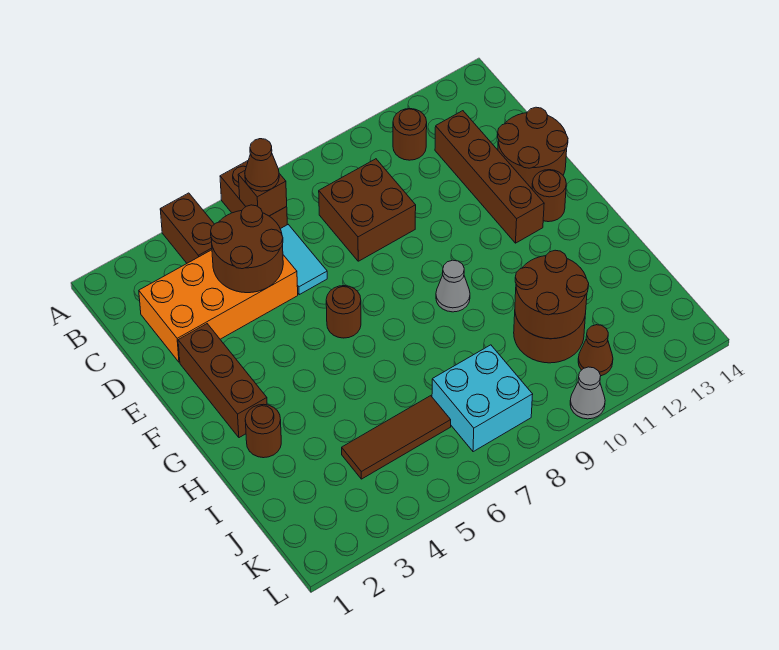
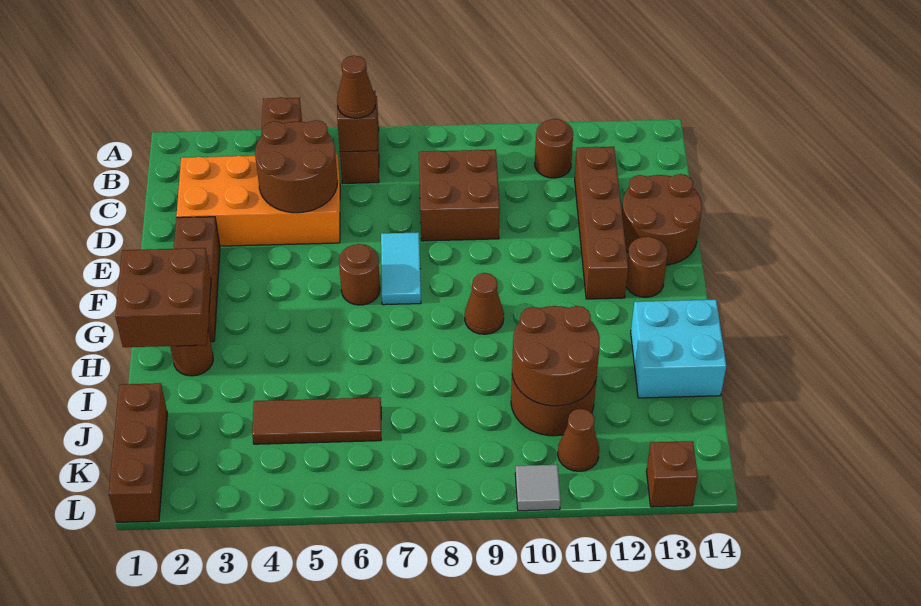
cyan tile C6:D6 level 1 -> cyan tile E7:F7 level 1
none -> brown brick G1:H2 level 2
grey cone G9 level 1 -> brown cone G9 level 1
none -> brown brick J1:L1 level 1
cyan brick J7:K8 level 1 -> cyan brick H13:I14 level 1
grey cone L10 level 1 -> grey tile L10 level 1
none -> brown brick L13 level 1

